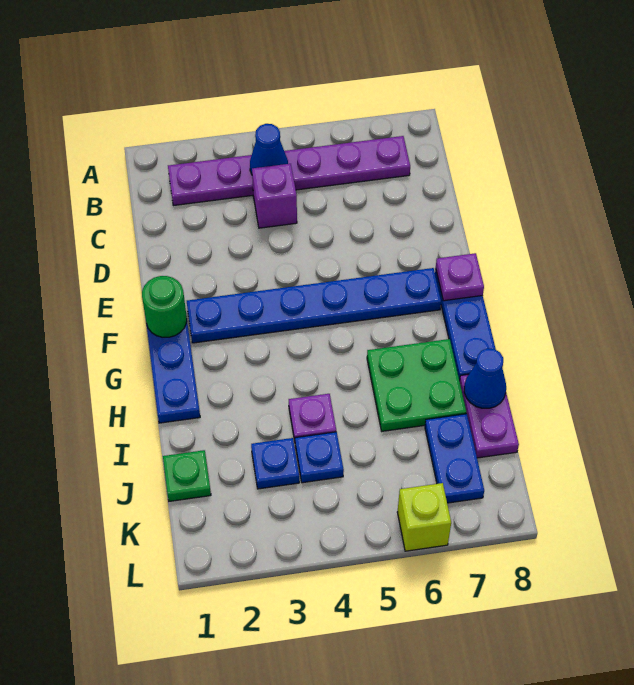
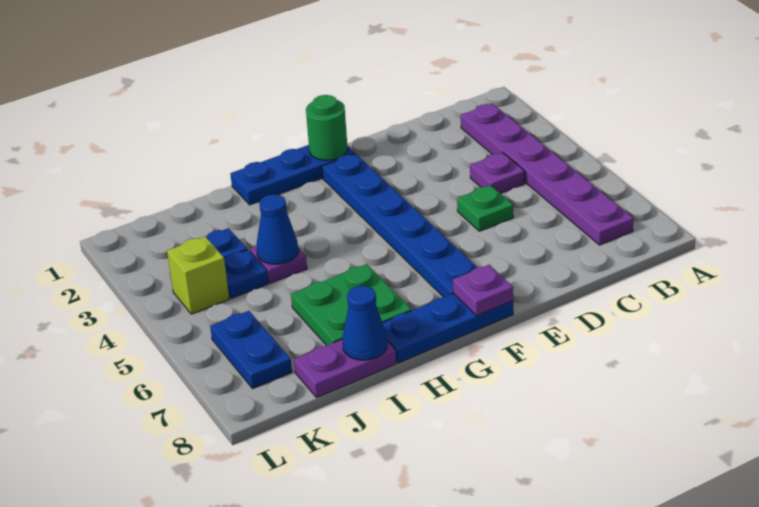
blue cone B4 level 2 -> blue cone I4 level 2
purple brick C4 level 1 -> purple plate C4 level 1
green plate J1 level 1 -> green plate D5 level 1
blue plate J7:K7 level 1 -> blue plate K6:K7 level 1
lime brick L6 level 1 -> lime brick K4 level 1

